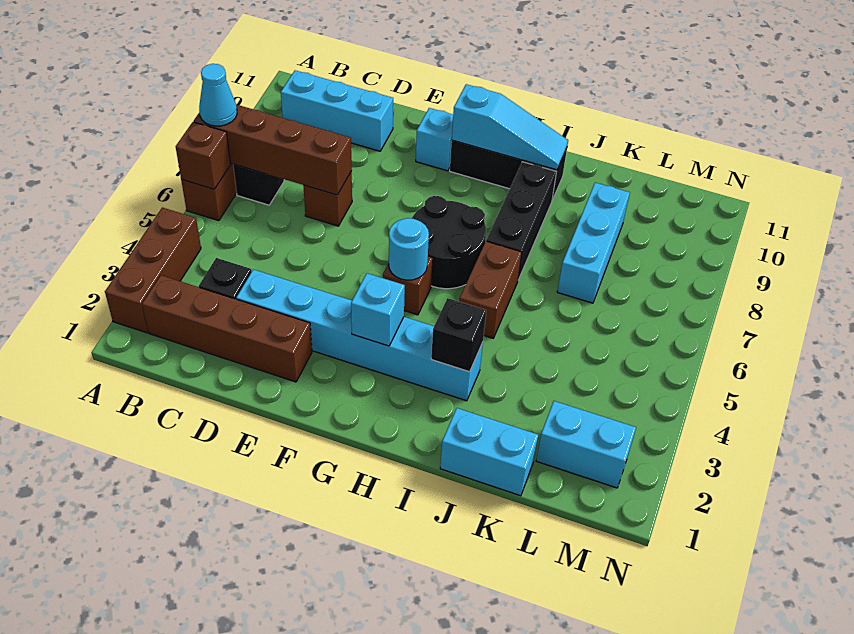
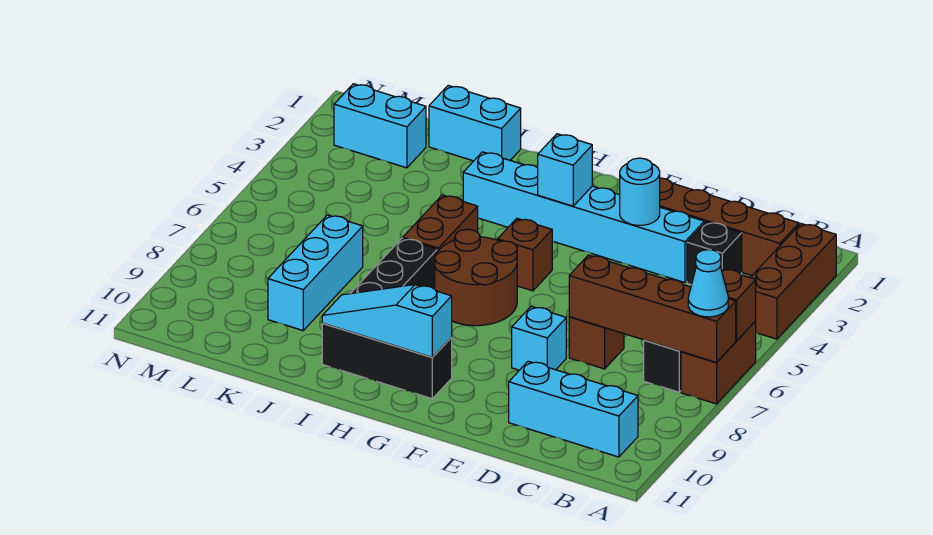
cyan brick F10 level 1 -> cyan brick E8 level 1
cyan round brick G5 level 2 -> cyan round brick E3 level 2
black round brick G6:H7 level 1 -> brown round brick G6:H7 level 1
black brick I3 level 2 -> none

